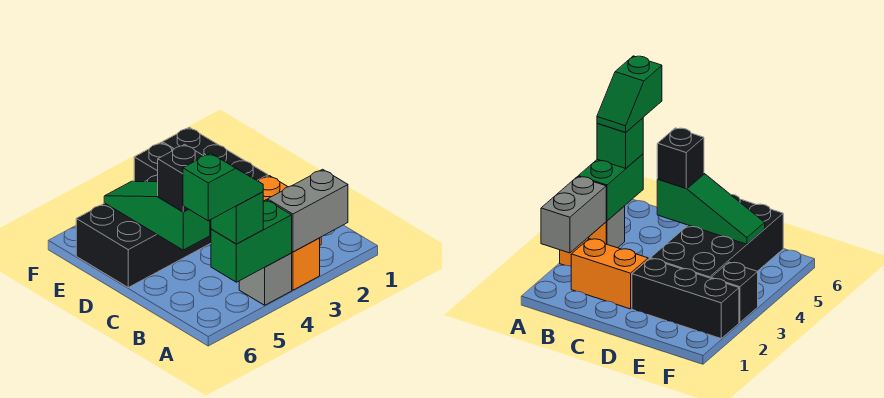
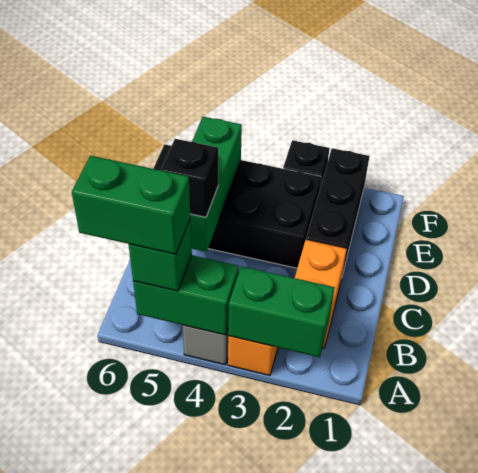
grey brick A2:A3 level 2 -> green brick A2:A3 level 2
green slope A5:A6 level 4 top 6 -> green brick A5:A6 level 4
green slope C5:E5 level 2 top C -> green brick C5:E5 level 2

